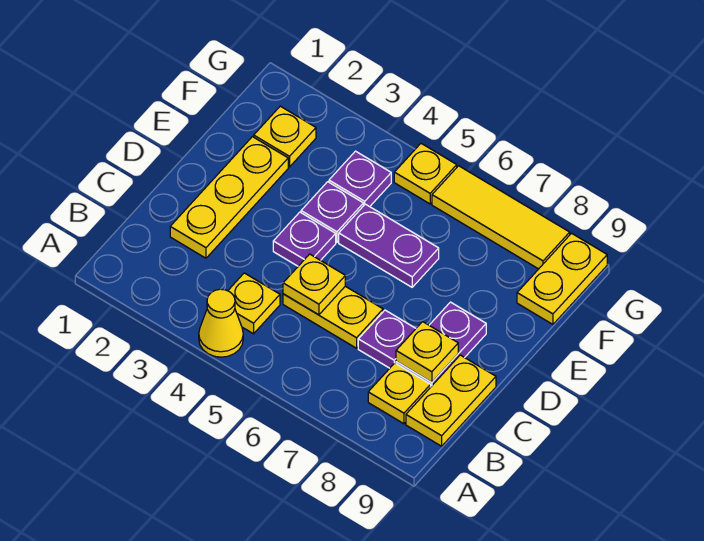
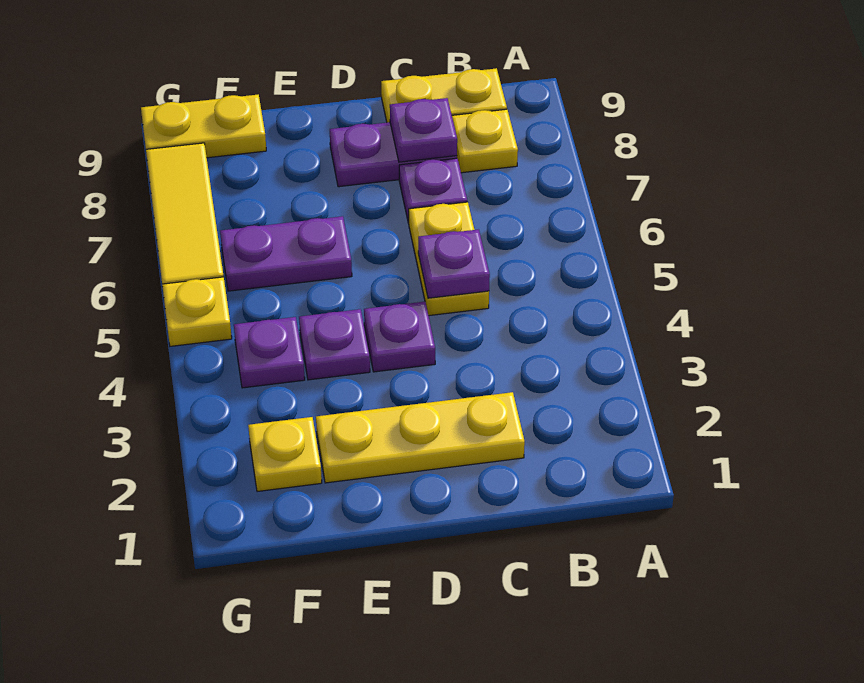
yellow cone A4 level 1 -> none
yellow plate B4 level 1 -> none
yellow plate C5 level 2 -> purple plate C5 level 2
yellow plate C8 level 2 -> purple plate C8 level 2
purple plate E5:E6 level 1 -> purple plate E6:F6 level 1

